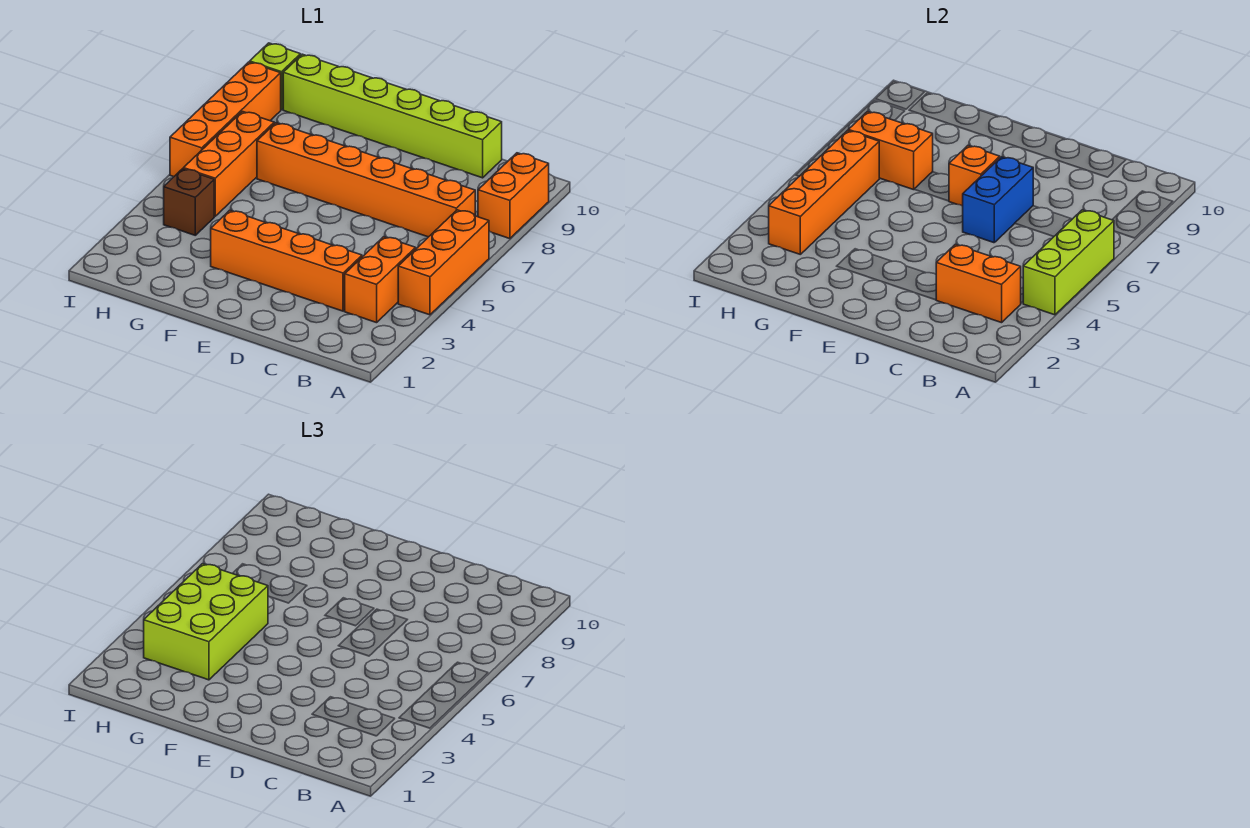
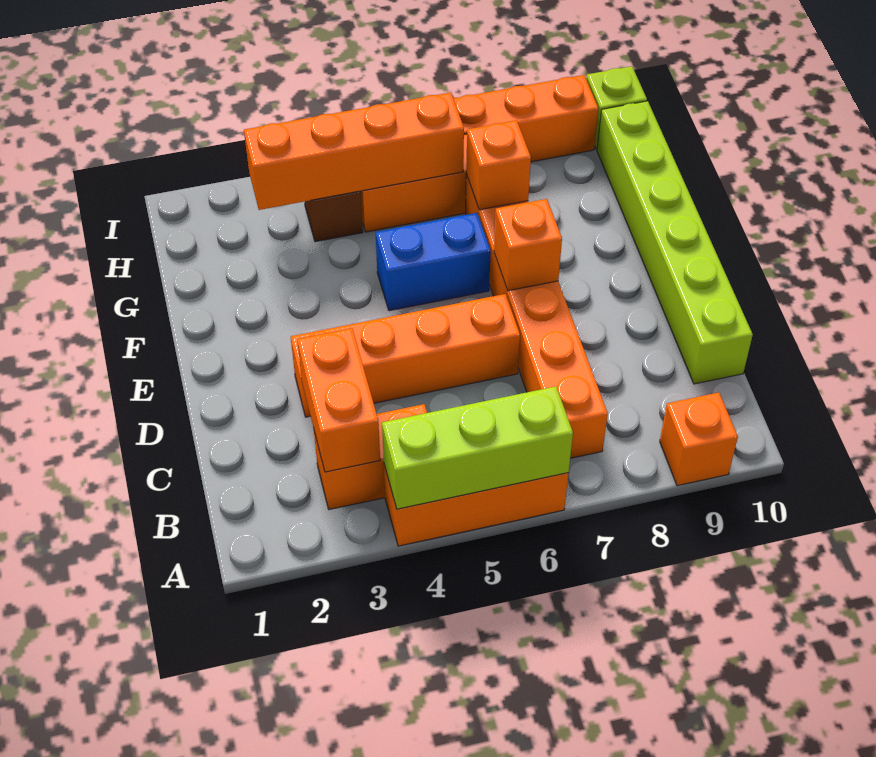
orange brick A8:A9 level 1 -> orange brick A9 level 1
orange brick C3:F3 level 1 -> orange brick D3:D6 level 1
blue brick D6:D7 level 2 -> blue brick F5:F6 level 1
lime brick G3:H5 level 3 -> none
orange brick G7:H7 level 2 -> orange brick G7 level 2

